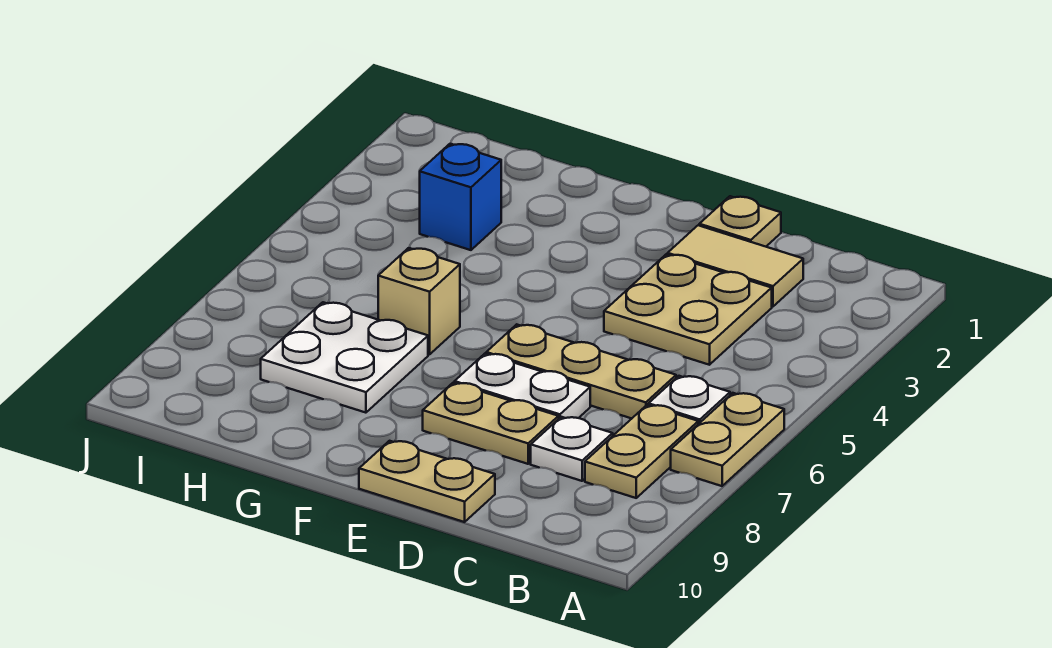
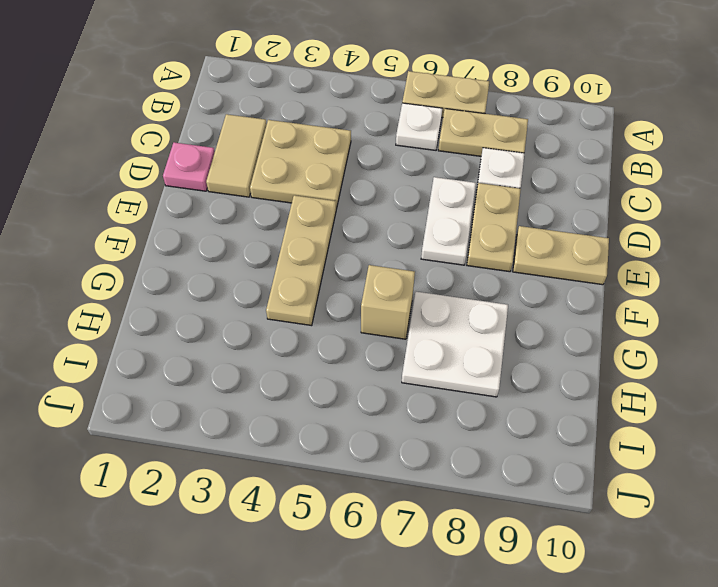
tan plate C6:E6 level 1 -> tan plate E4:G4 level 1
tan plate D1 level 1 -> pink plate D1 level 1
tan plate D10:E10 level 1 -> tan plate E9:E10 level 1
blue brick H3 level 1 -> none

